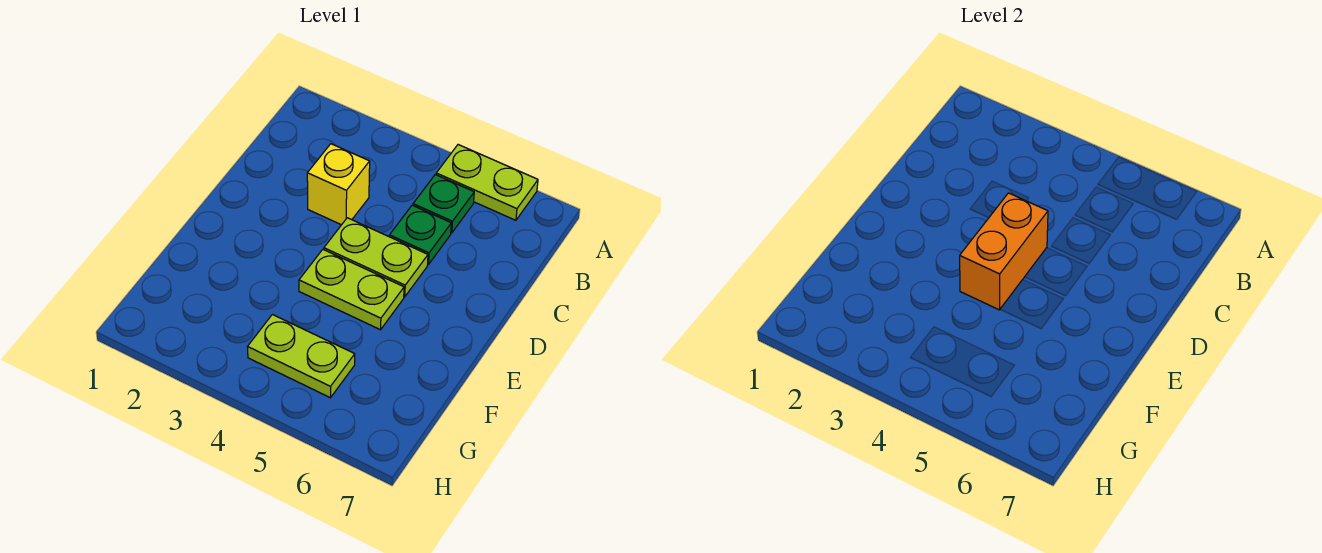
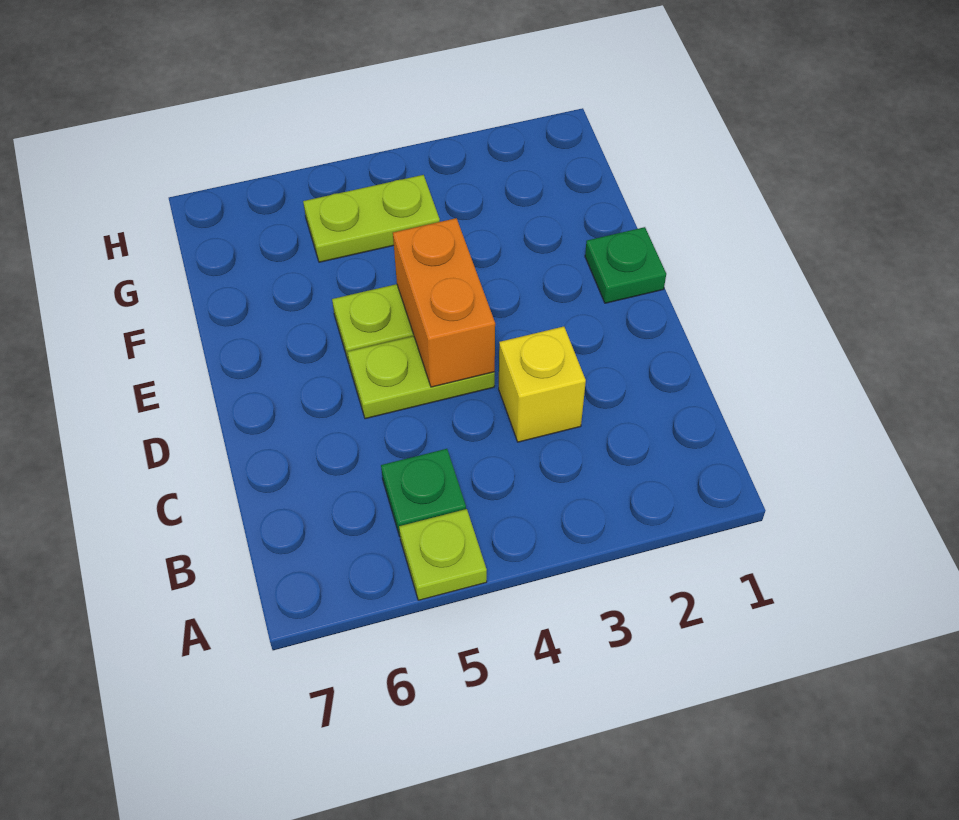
lime plate A5:A6 level 1 -> lime plate A5 level 1
green plate C5 level 1 -> green plate E1 level 1

